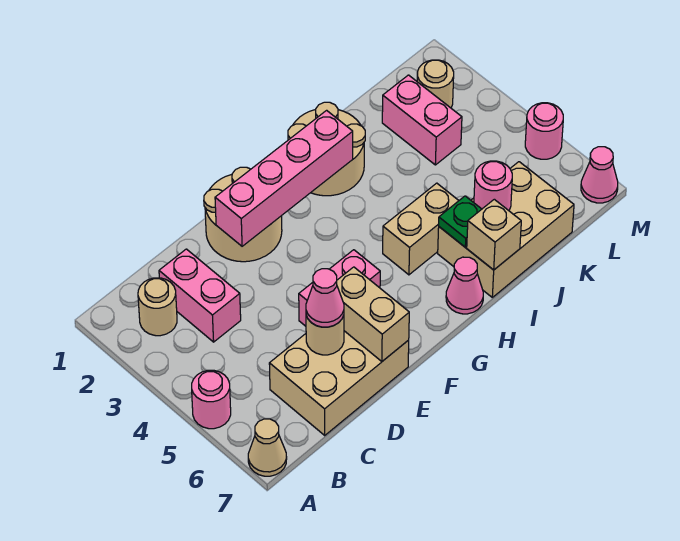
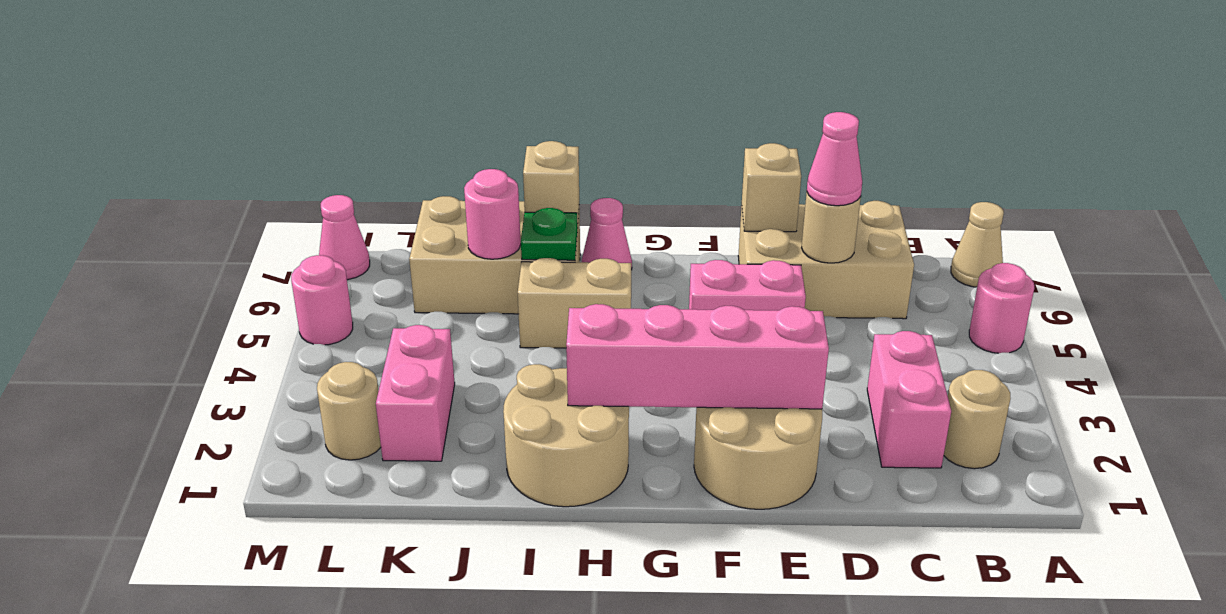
tan brick E6:E7 level 2 -> tan brick E7 level 2

